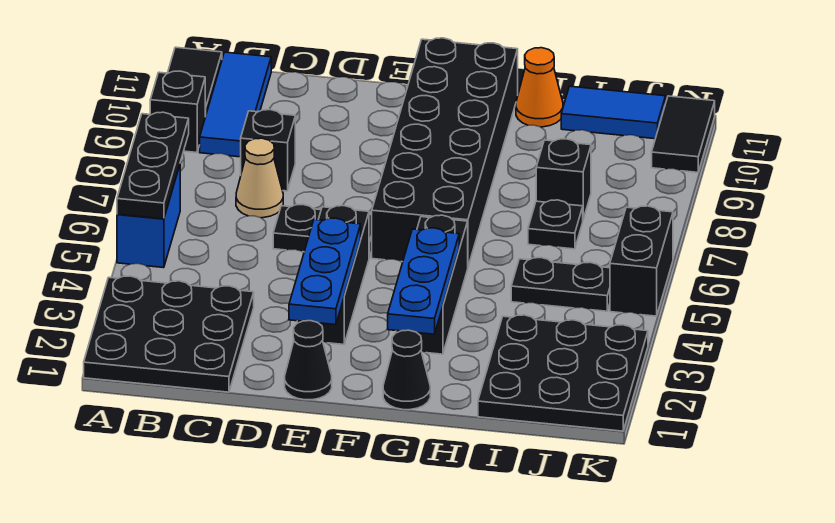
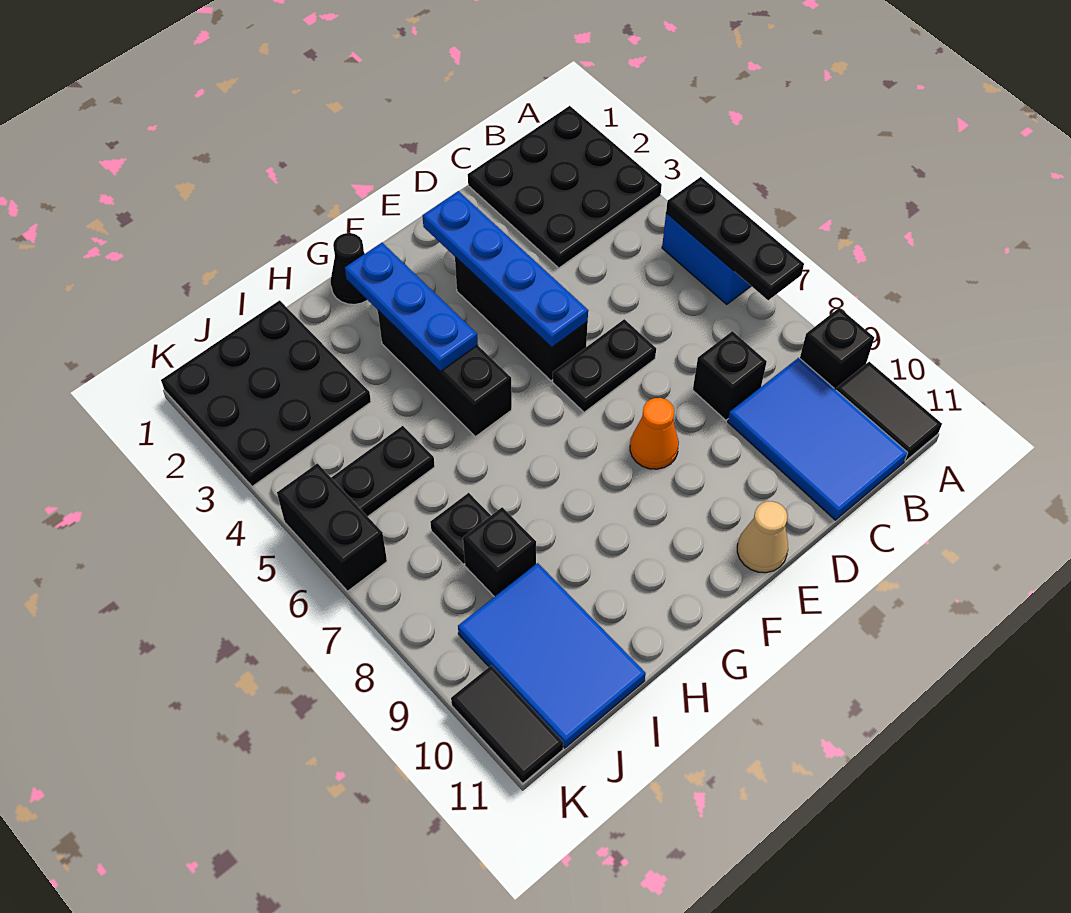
blue tile B9:B11 level 1 -> blue tile B9:C11 level 1
tan cone C7 level 1 -> tan cone E11 level 1
black cone E1 level 1 -> none
blue plate E2:E4 level 2 -> blue plate E2:E5 level 2
black brick F6:G11 level 1 -> none
orange cone H11 level 1 -> orange cone E8 level 1
blue tile I11:J11 level 1 -> blue tile I9:J11 level 1

